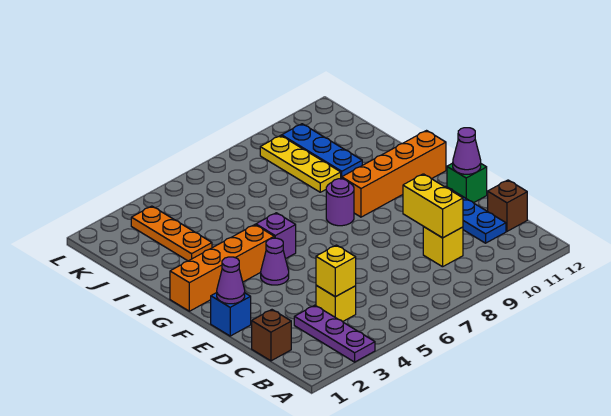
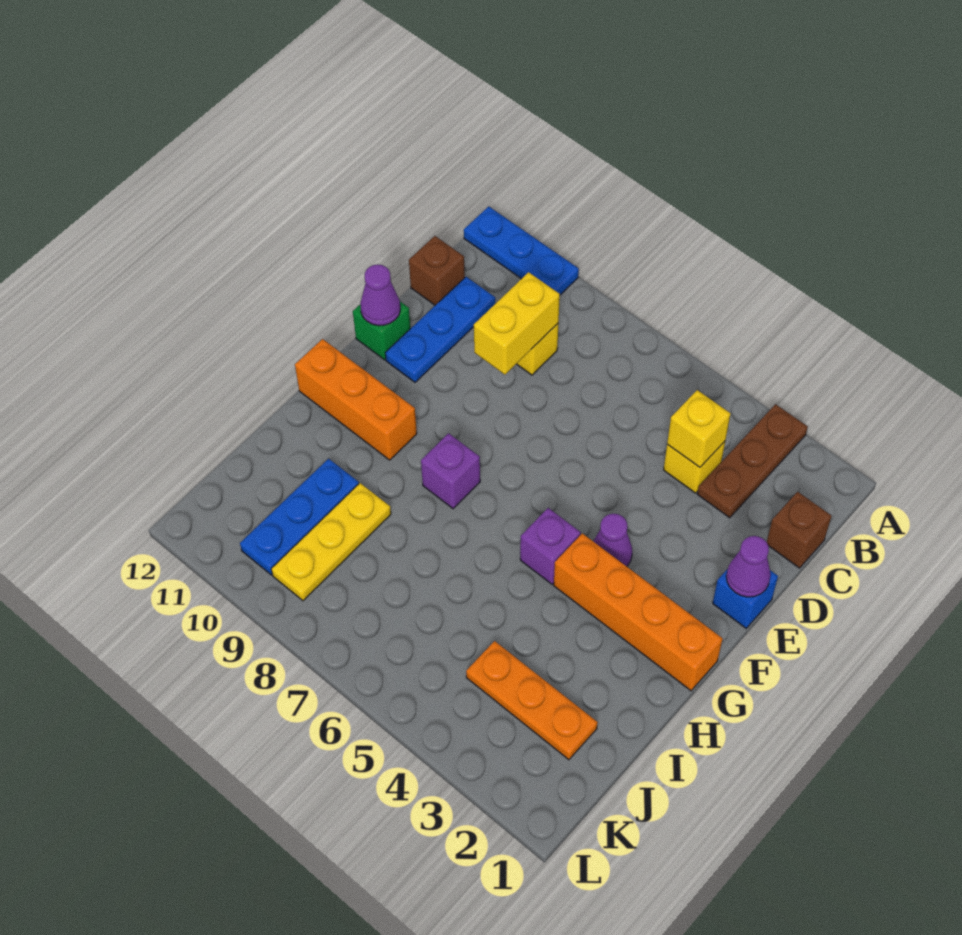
purple plate A3:C3 level 1 -> brown plate A3:C3 level 1
none -> blue plate A10:A12 level 1
purple round brick G8 level 1 -> purple brick G8 level 1
orange brick G9:G12 level 1 -> orange brick G10:G12 level 1
orange plate I3:K3 level 1 -> orange plate J2:J4 level 1

